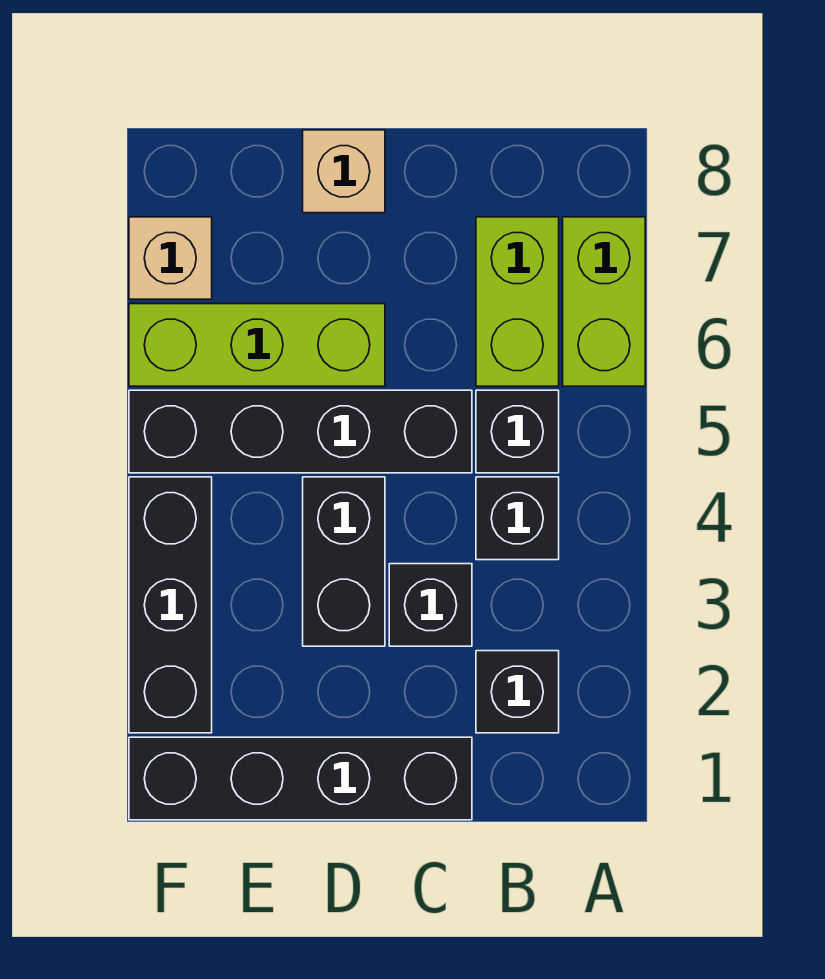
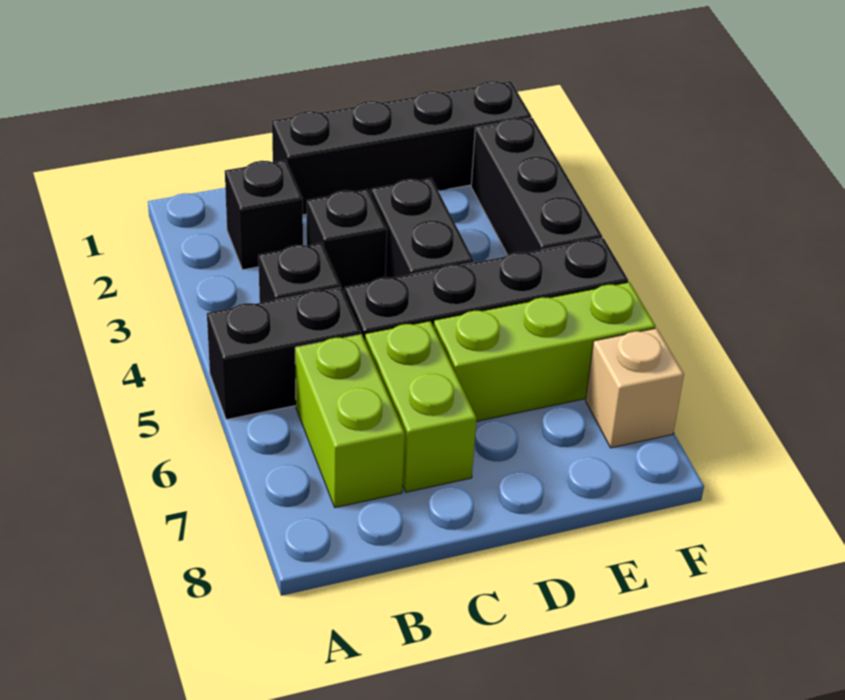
lime brick A6:A7 level 1 -> lime brick C6:C7 level 1
black brick B5 level 1 -> black brick A5:B5 level 1
tan brick D8 level 1 -> none

